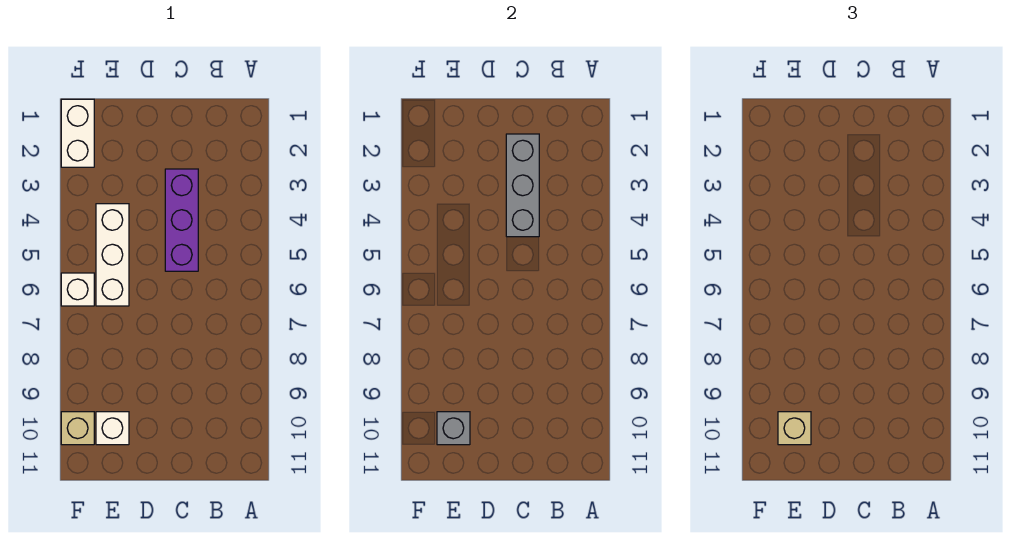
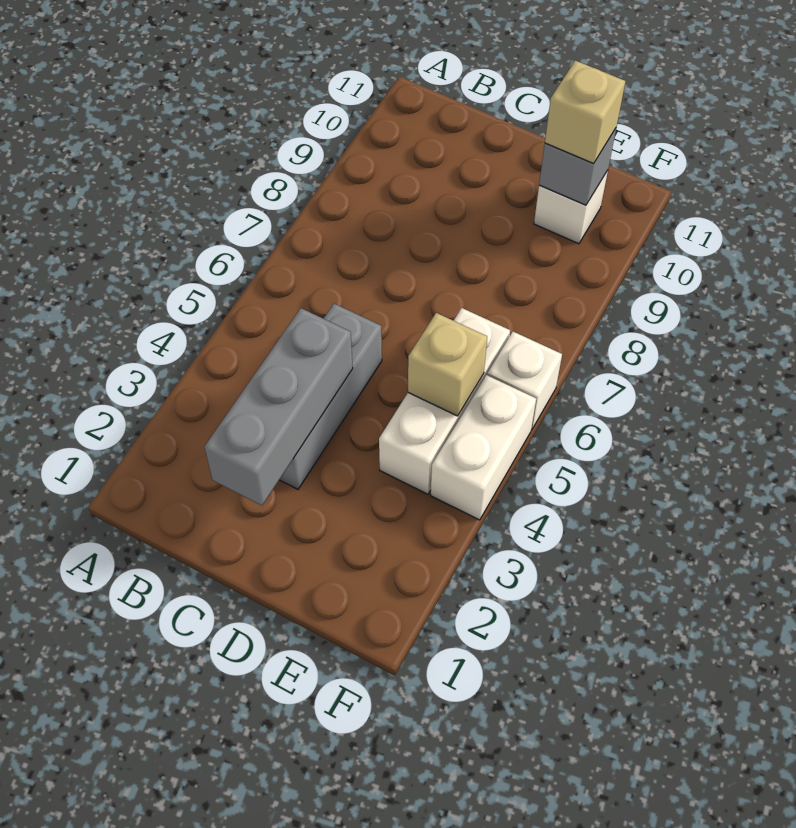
purple brick C3:C5 level 1 -> grey brick C3:C5 level 1
white brick F1:F2 level 1 -> white brick F4:F5 level 1
tan brick F10 level 1 -> tan brick E5 level 2

